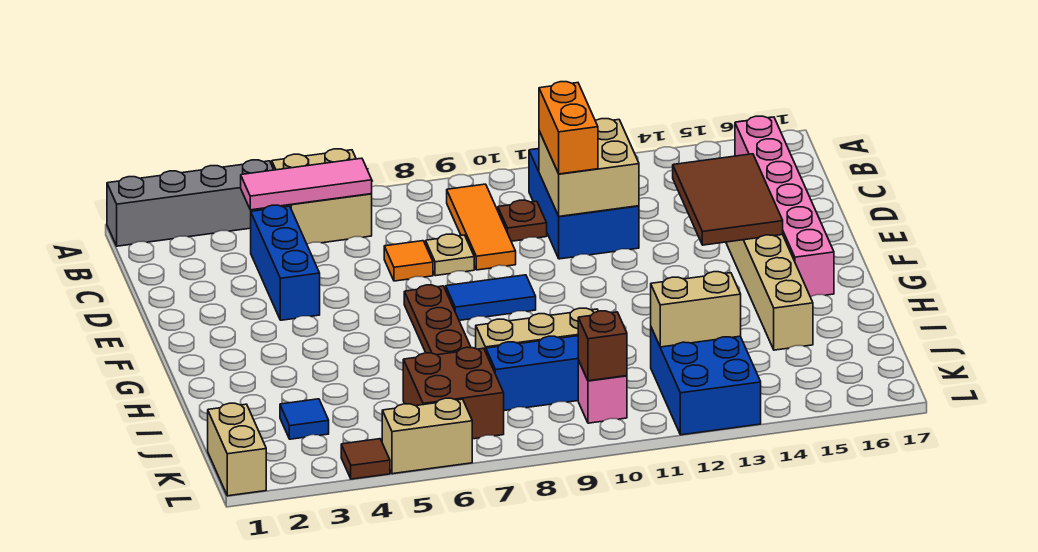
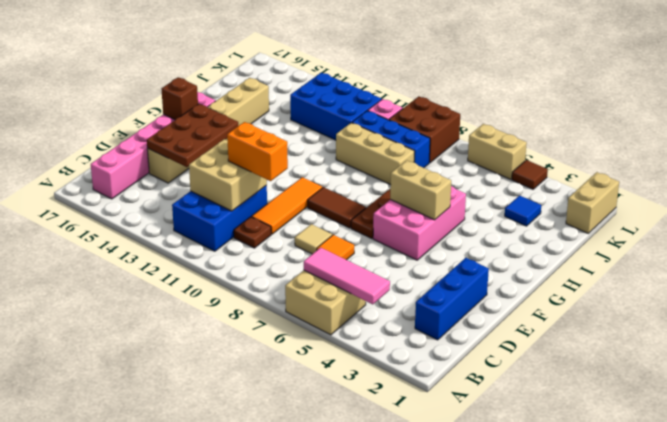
grey brick A1:A4 level 1 -> none
orange tile B9:D9 level 1 -> orange tile D10:F10 level 1
blue brick C4:E4 level 1 -> blue brick C2:E2 level 1
orange brick C11:D11 level 3 -> orange brick D10:D11 level 3
tan plate D8 level 1 -> tan tile D8 level 1
brown tile D14:F15 level 2 -> brown plate D14:F15 level 2
none -> pink brick F5:H6 level 1
blue tile F8:F9 level 1 -> brown tile F8:F9 level 1
brown brick J6:K7 level 1 -> brown brick K8:L9 level 1
blue brick J12:L13 level 1 -> blue brick J11:K13 level 1
tan brick J12:J13 level 2 -> tan brick G5:G6 level 2
brown brick K10 level 2 -> brown brick F16 level 2

